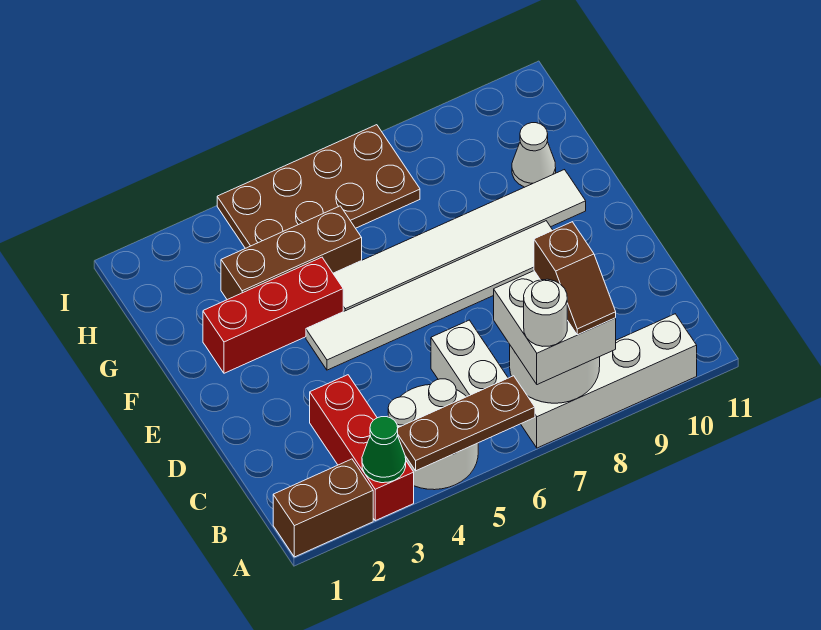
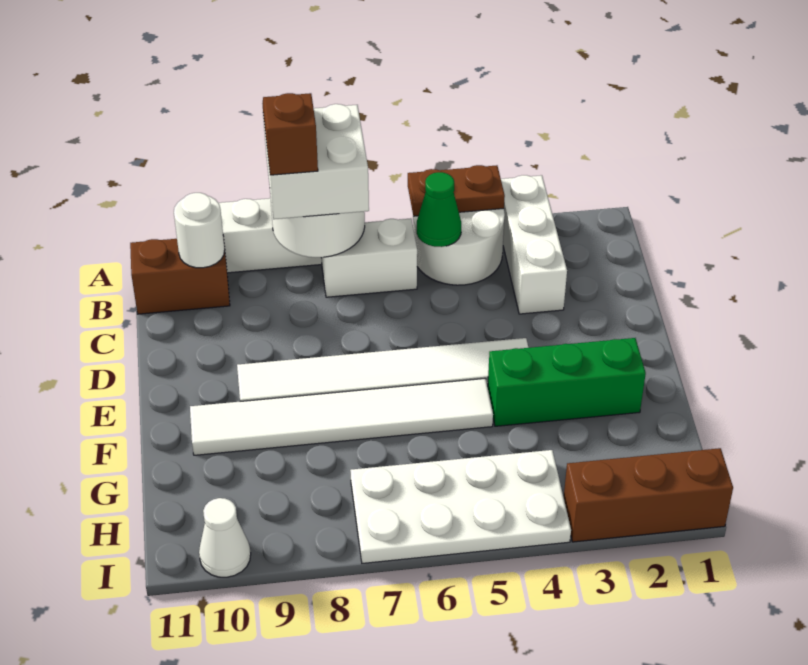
brown brick A1:A2 level 1 -> brown brick B10:B11 level 1
red brick A3:C3 level 1 -> white brick A3:C3 level 1
green cone A3 level 2 -> green cone B5 level 2
brown plate A4:A6 level 2 -> brown plate A4:A5 level 2
white round brick A7 level 4 -> white round brick B10 level 2
white brick B6:C6 level 1 -> white brick B6:B7 level 1
red brick F2:F4 level 1 -> green brick F2:F4 level 1
brown brick G3:G5 level 1 -> brown brick I1:I3 level 1
white cone G10 level 1 -> white cone I10 level 1
brown plate H4:I7 level 1 -> white plate H4:I7 level 1

